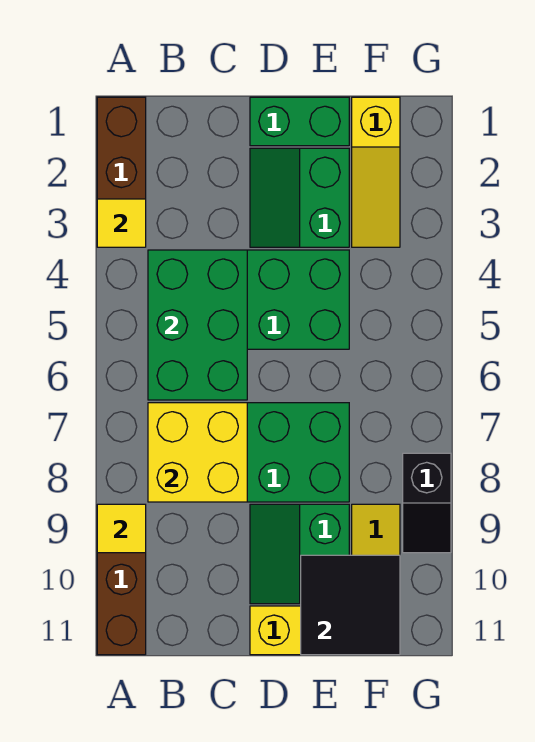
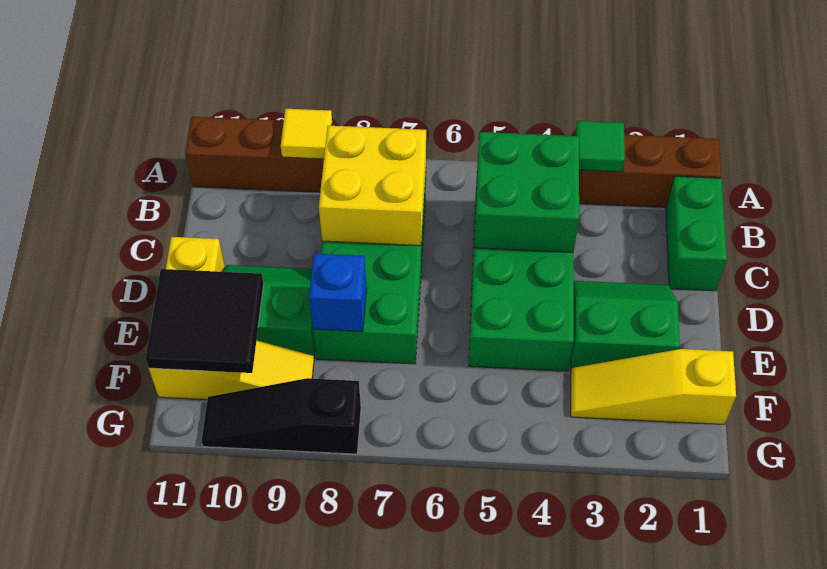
yellow tile A3 level 2 -> green tile A3 level 2
green brick B4:C6 level 2 -> green brick B4:C5 level 2
green brick D1:E1 level 1 -> green brick B1:C1 level 1
none -> blue brick E8 level 2
black slope G8:G9 level 1 top 8 -> black slope G8:G10 level 1 top 8

